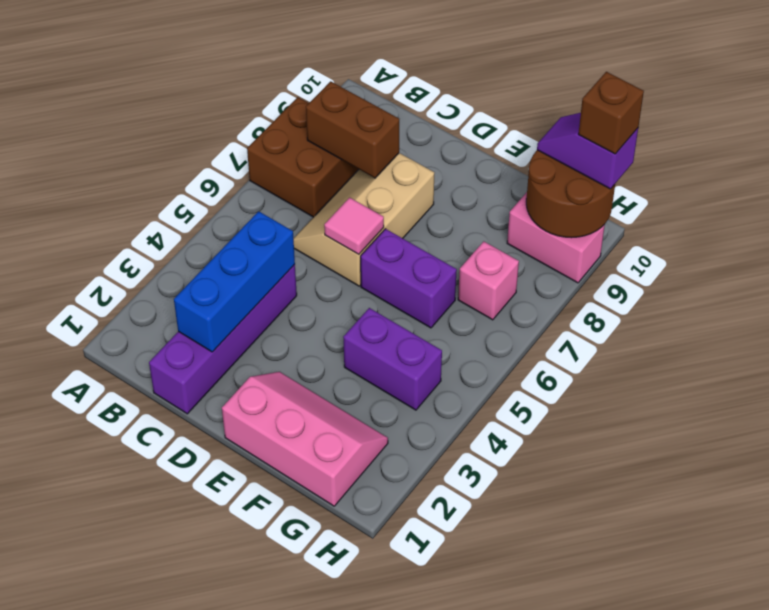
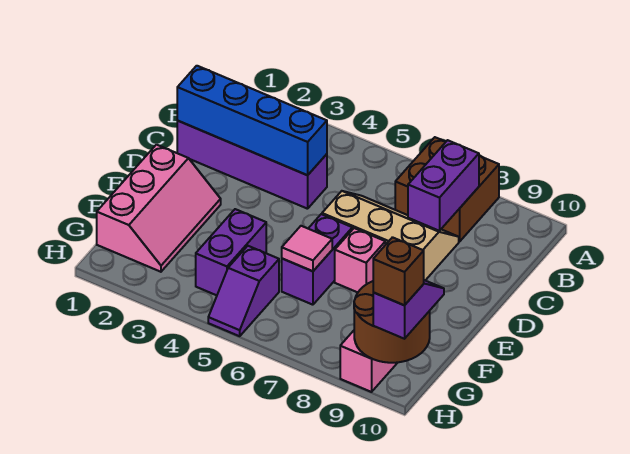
brown brick B8:C8 level 2 -> purple brick B8:C8 level 2
blue brick C2:C4 level 2 -> blue brick C1:C4 level 2
pink tile D6 level 2 -> pink tile F6 level 2
none -> purple slope G5:H5 level 1 top G
pink brick G7 level 1 -> pink brick E7 level 1

